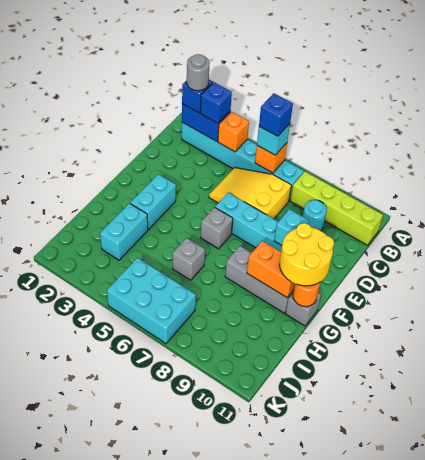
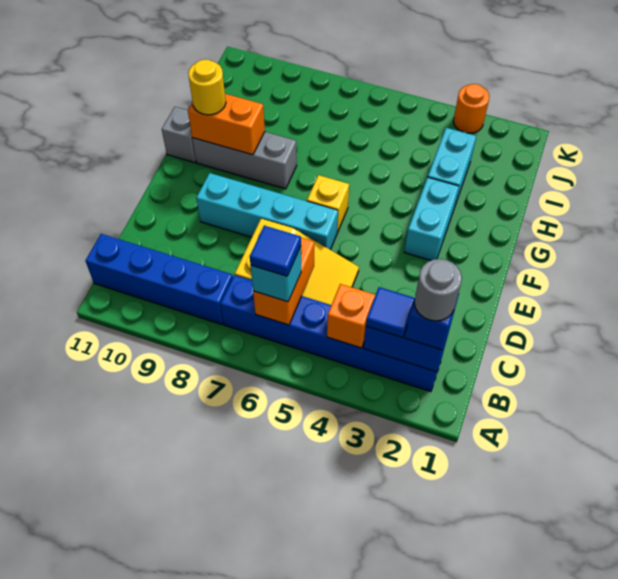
cyan brick B2:B7 level 1 -> blue brick B2:B7 level 1
blue brick B3 level 3 -> blue tile B3 level 3
orange brick B6 level 2 -> orange brick B6:C6 level 2
blue brick B6 level 4 -> blue tile B6 level 4
lime brick B8:B11 level 1 -> blue brick B8:B11 level 1
cyan round brick C9 level 1 -> none
cyan brick E9 level 2 -> none
grey brick F6 level 1 -> yellow brick F6 level 1
yellow round brick F10:G11 level 3 -> yellow round brick G10 level 3
orange round brick G11 level 2 -> orange round brick K3 level 1
grey brick H6 level 1 -> none
cyan brick J5:K7 level 1 -> none

